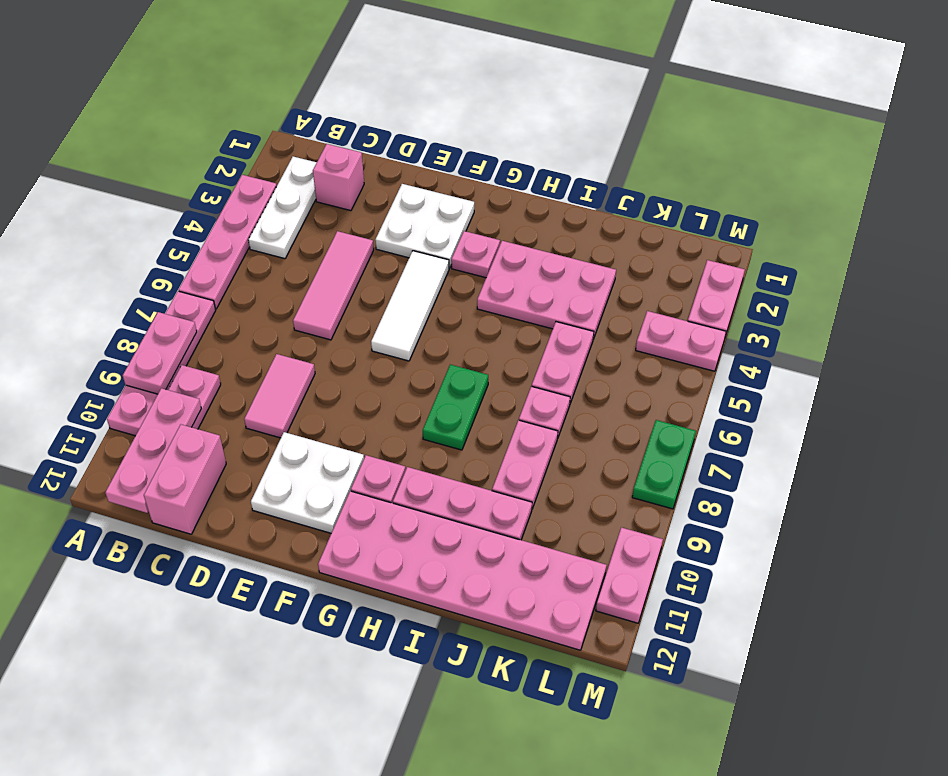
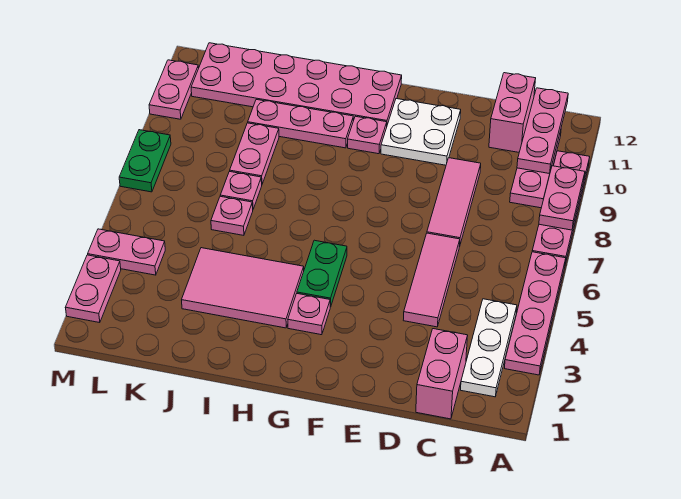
pink brick C2 level 1 -> pink brick C1:C2 level 1
pink tile D8:D9 level 1 -> pink tile D7:D9 level 1
white plate E2:F3 level 1 -> none
white tile F4:F6 level 1 -> none
pink plate H3:J4 level 1 -> pink tile H3:J4 level 1
green plate H7:H8 level 1 -> green plate G4:G5 level 1
pink plate J5:J6 level 1 -> pink plate J6 level 1

